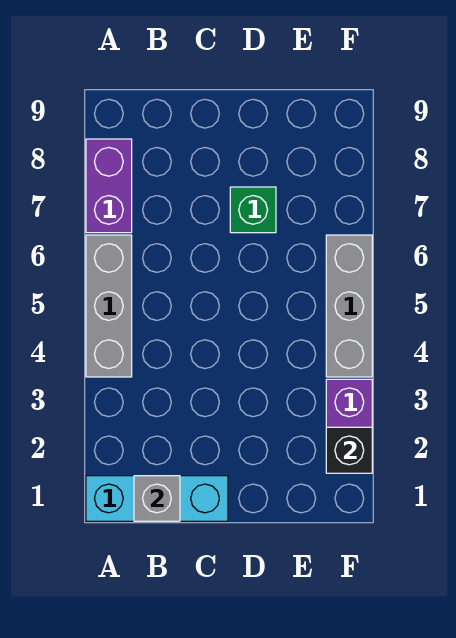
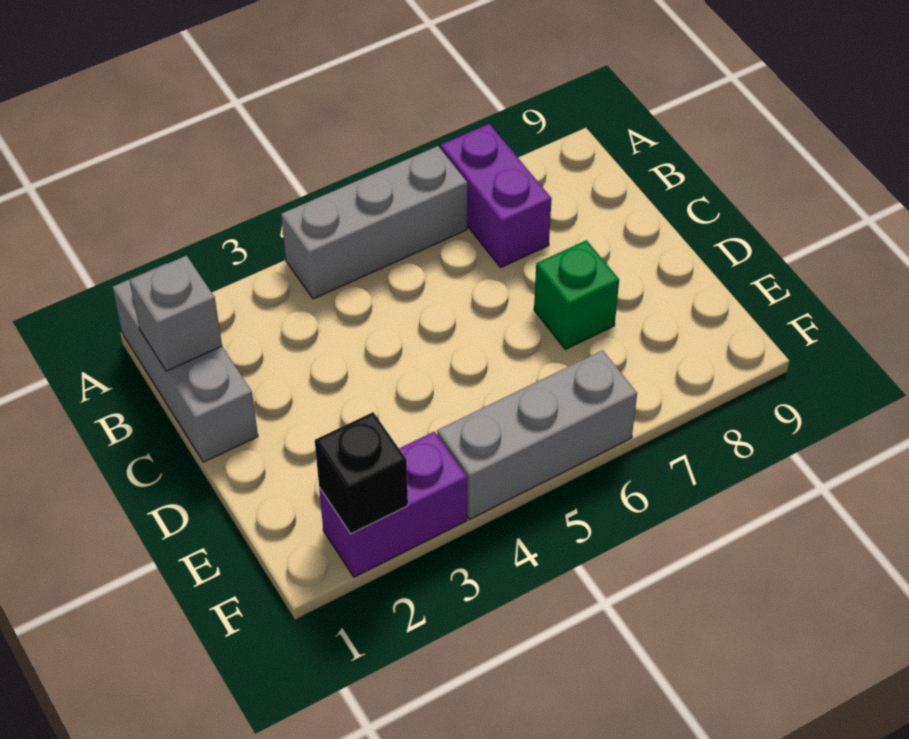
cyan brick A1:C1 level 1 -> grey brick A1:C1 level 1
purple brick A7:A8 level 1 -> purple brick A7:B7 level 1

